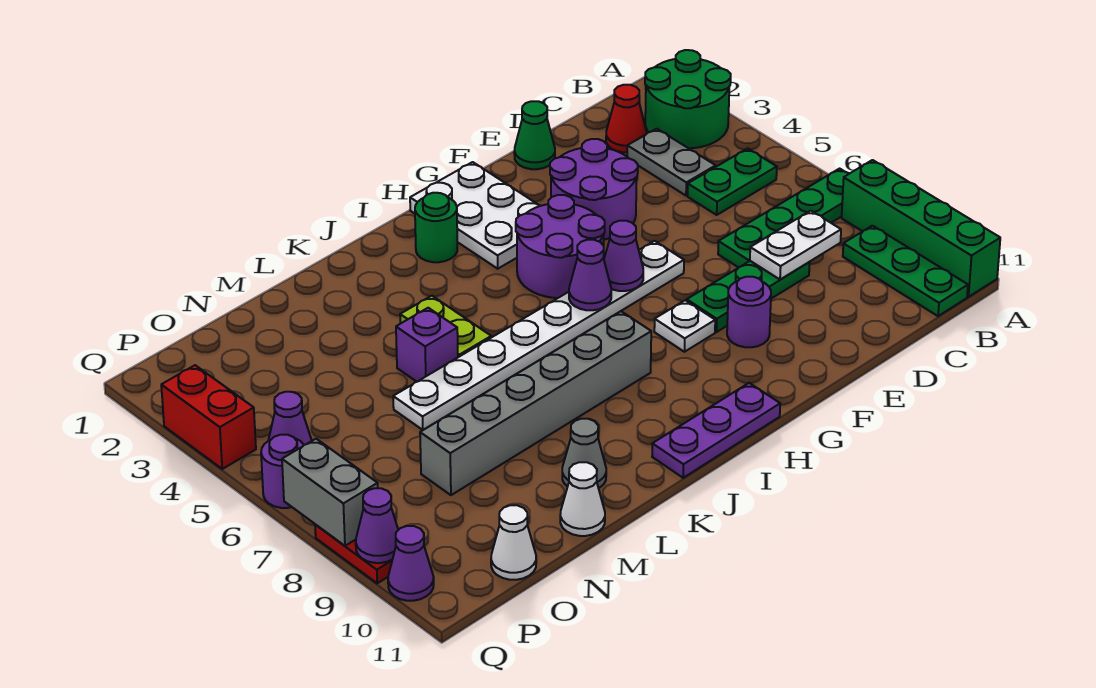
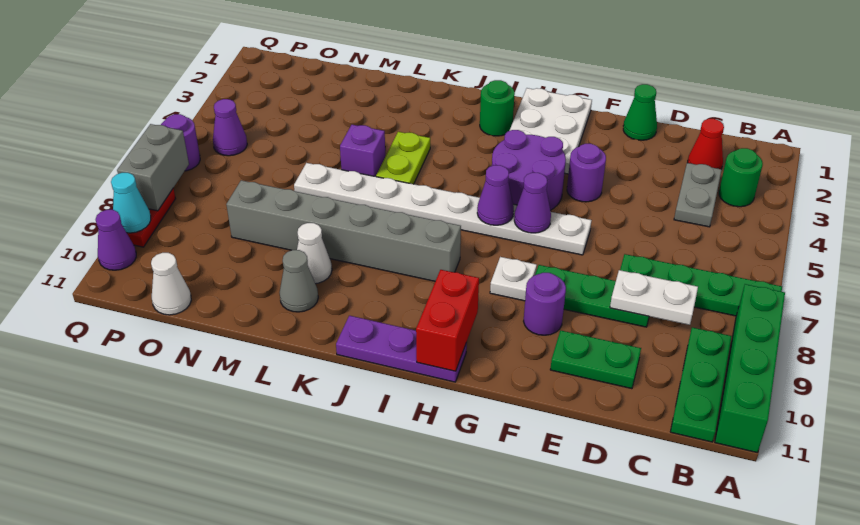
green round brick A2:B3 level 1 -> green round brick B3 level 1
green plate B5:C5 level 1 -> green plate D10:E10 level 1
purple round brick E3:F4 level 1 -> purple round brick F4 level 1
white cone M11 level 1 -> white cone L9 level 1
red brick Q3:Q4 level 1 -> red brick H10:H11 level 2
purple cone Q9 level 2 -> cyan cone Q9 level 2

